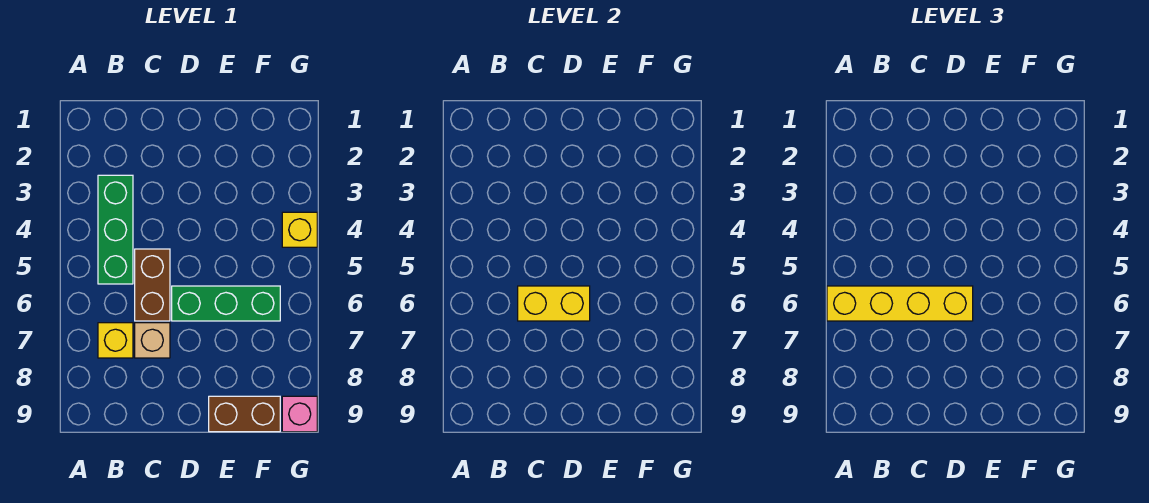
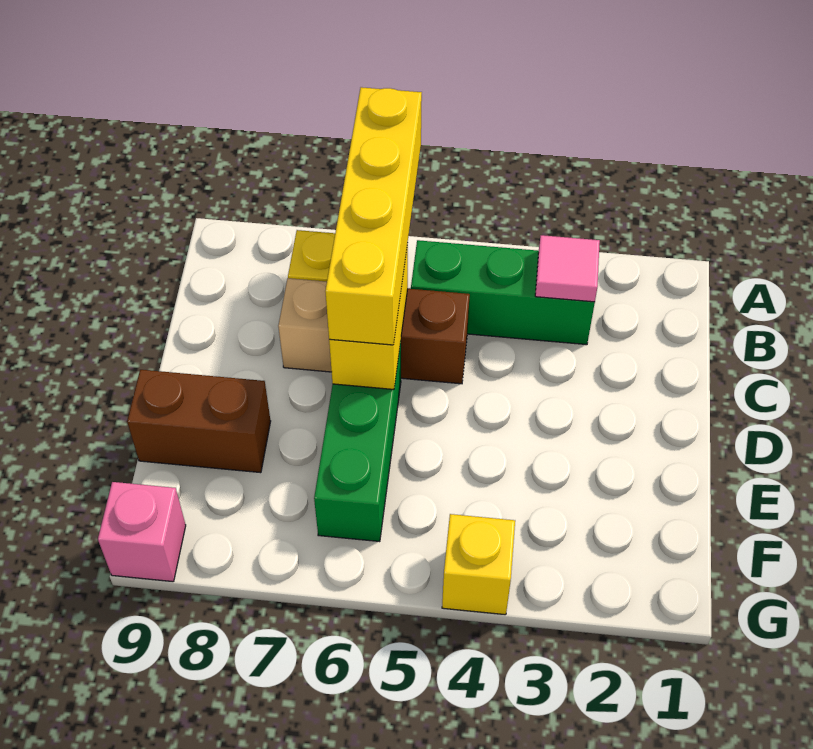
none -> pink tile B3 level 2
brown brick E9:F9 level 1 -> brown brick E8:E9 level 1

